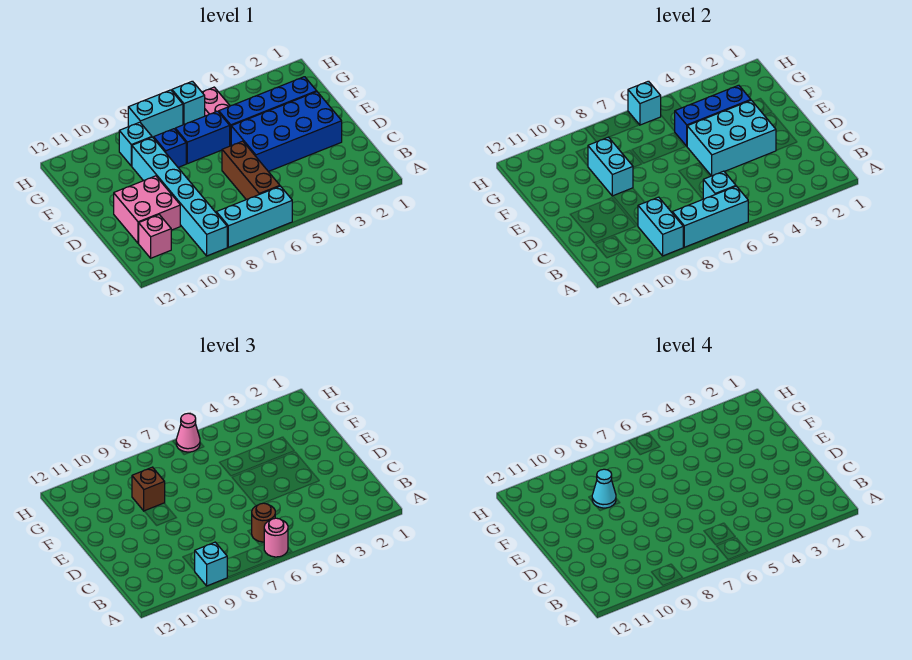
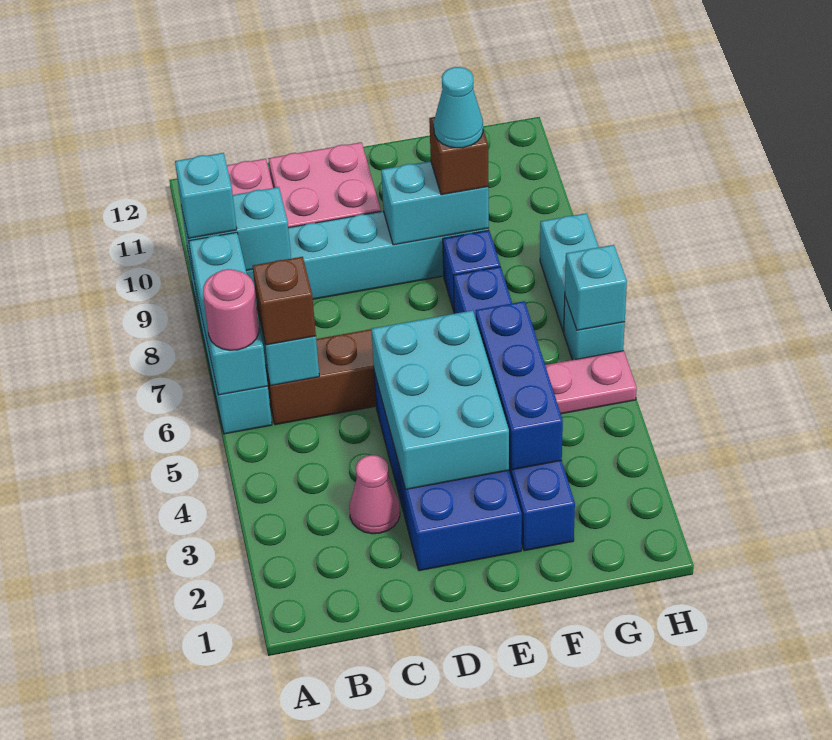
brown round brick B6 level 3 -> brown brick B6 level 3
cyan brick G9 level 1 -> none
pink cone H6 level 3 -> pink cone C3 level 1

